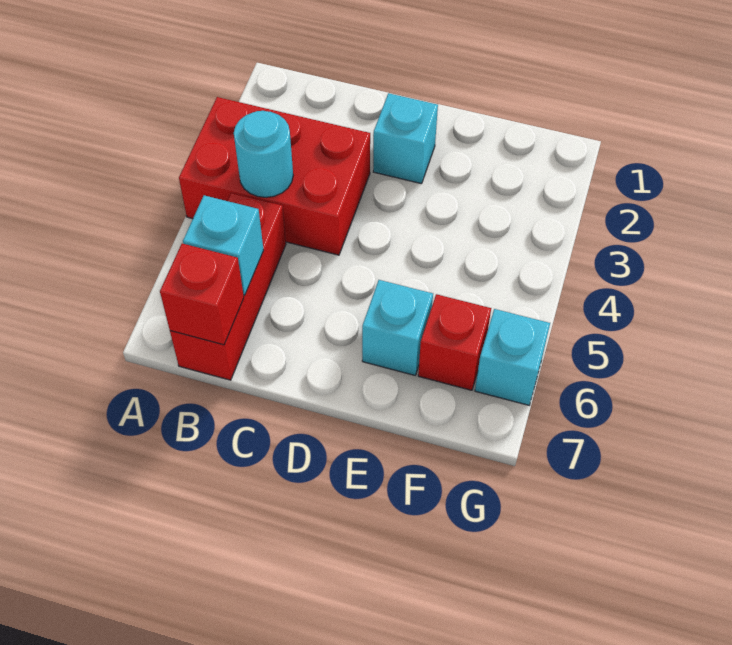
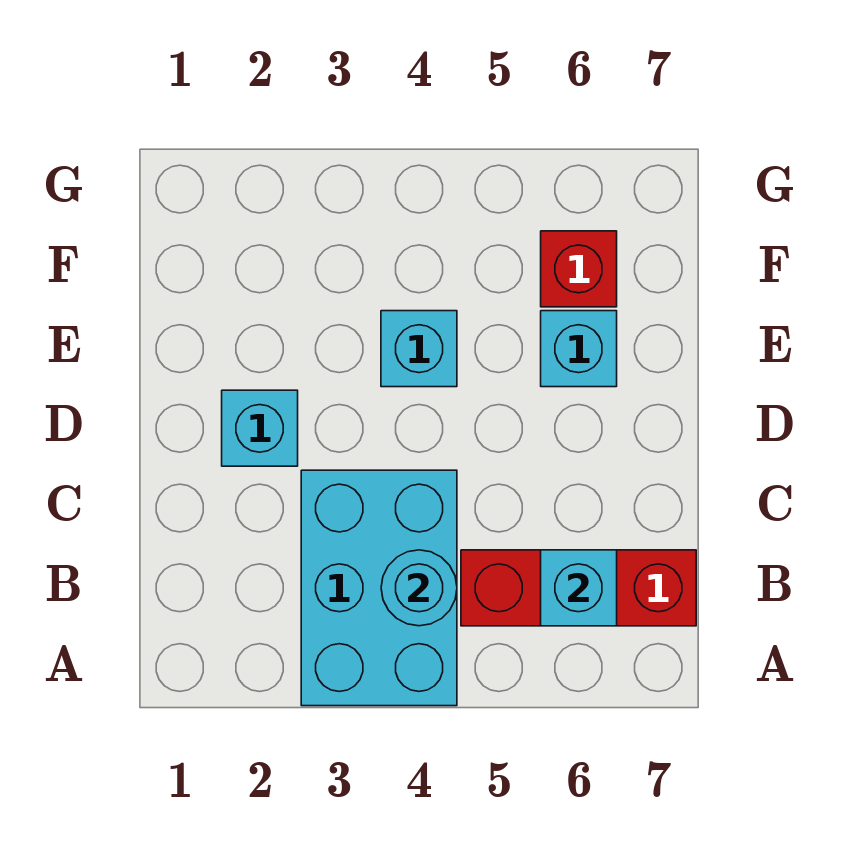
red brick A3:C4 level 1 -> cyan brick A3:C4 level 1
red brick B7 level 2 -> none
cyan brick G6 level 1 -> cyan brick E4 level 1

